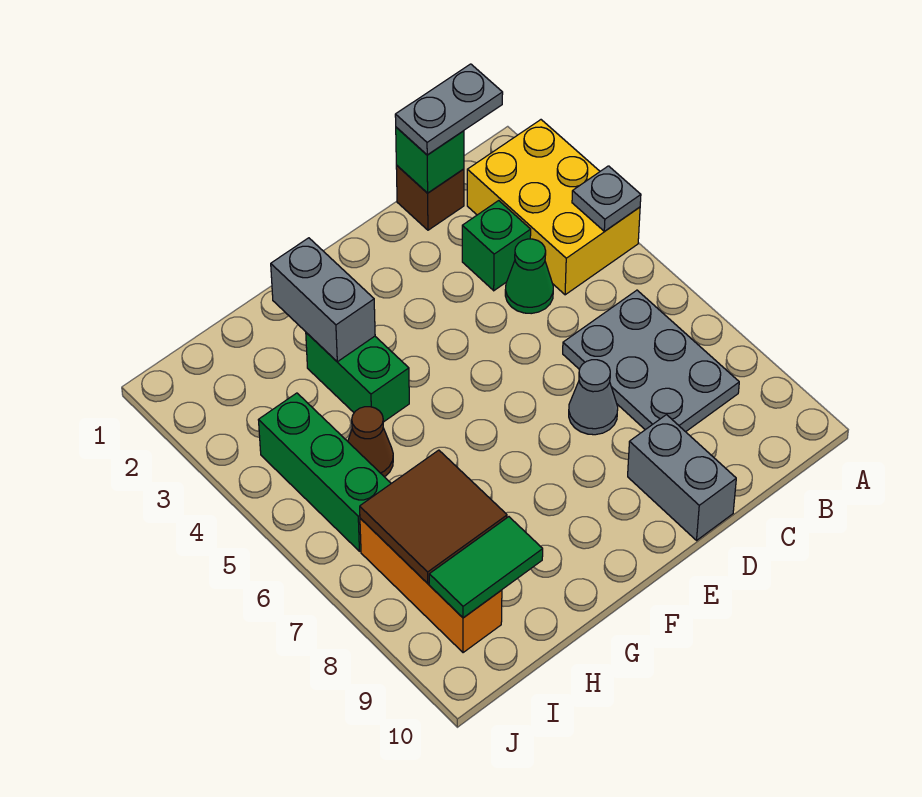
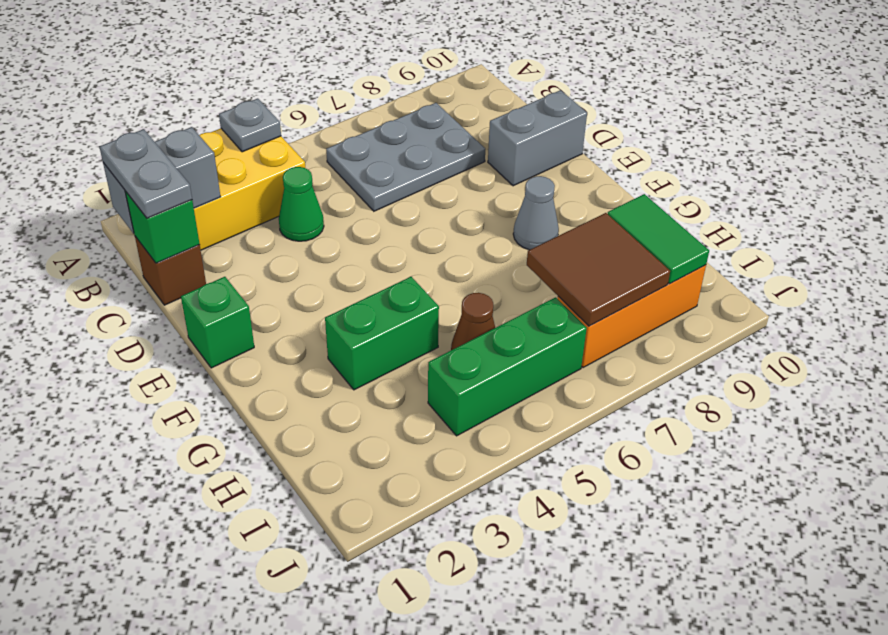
green brick C3 level 1 -> green brick E1 level 1
grey cone D7 level 1 -> grey cone F8 level 1
grey brick G2:G3 level 2 -> grey brick B1:B2 level 2

